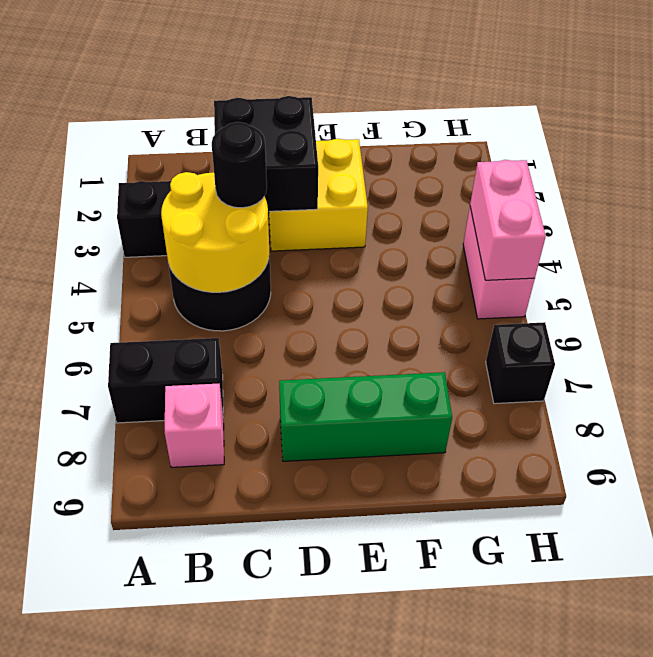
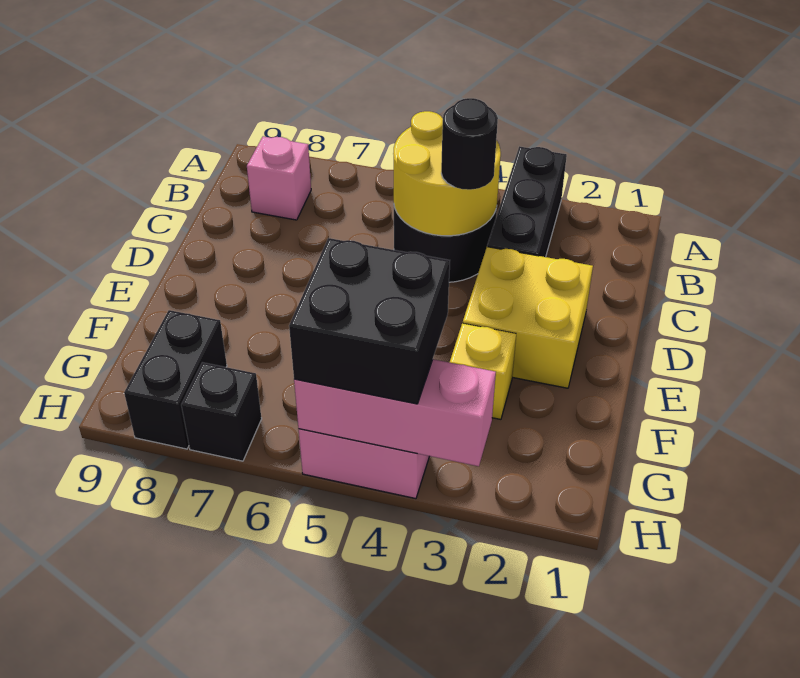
black brick A7:B7 level 1 -> black brick G8:H8 level 1
black brick C2:D3 level 2 -> black brick G4:H5 level 3
green brick D8:F8 level 1 -> none
none -> yellow brick F3 level 1
pink brick H4:H5 level 2 -> pink brick H3:H5 level 2

